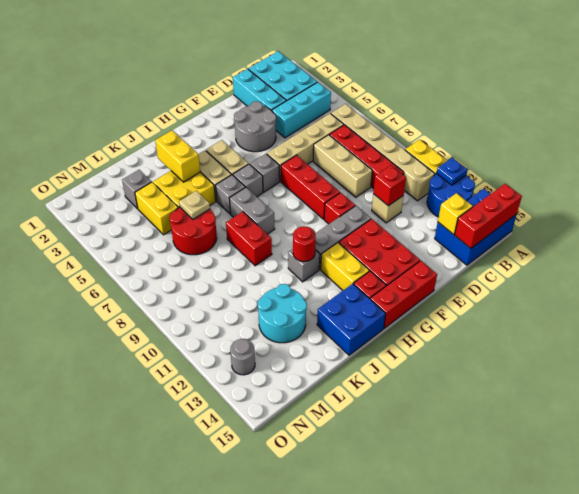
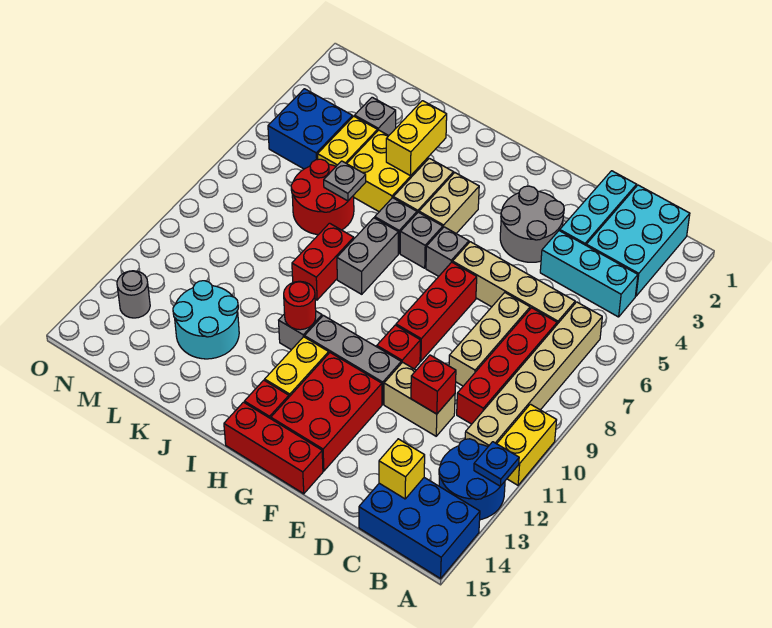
red brick A15:C15 level 2 -> none
tan brick D11 level 1 -> tan brick D11:E11 level 1
blue brick I14:J15 level 1 -> blue brick M4:N5 level 1
tan plate K6 level 2 -> grey plate K6 level 2

